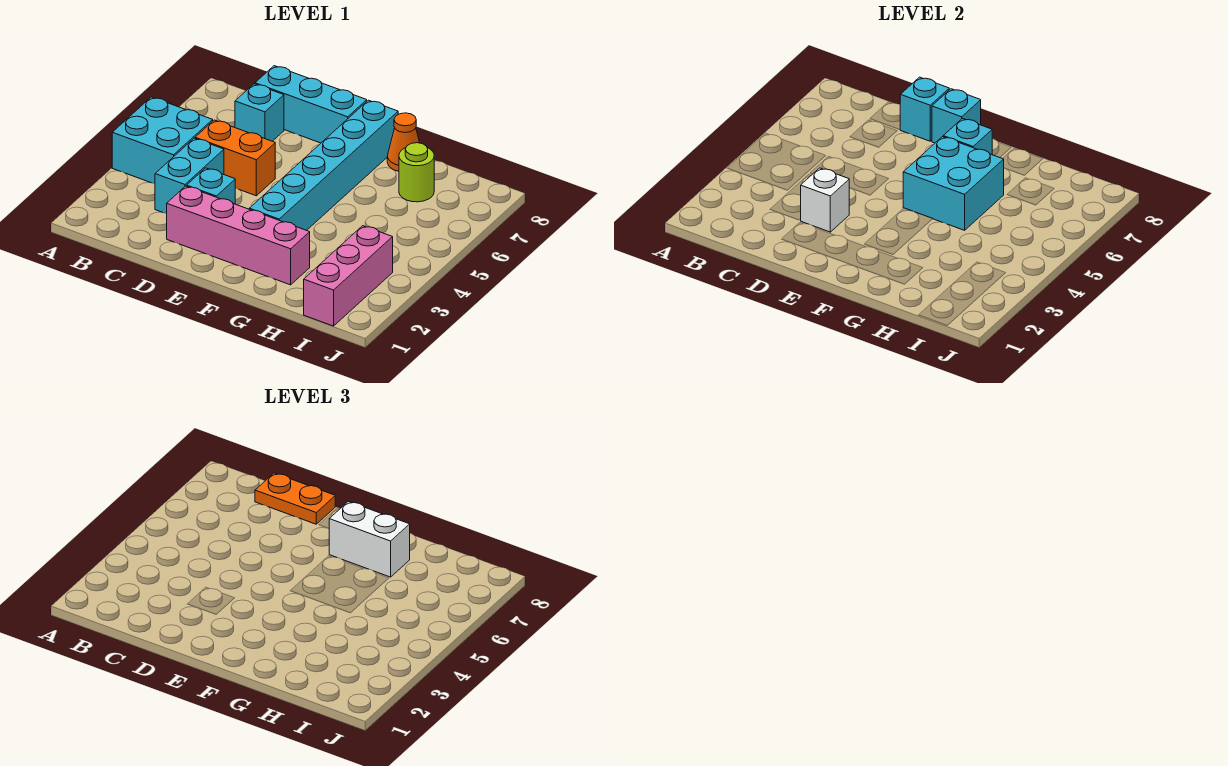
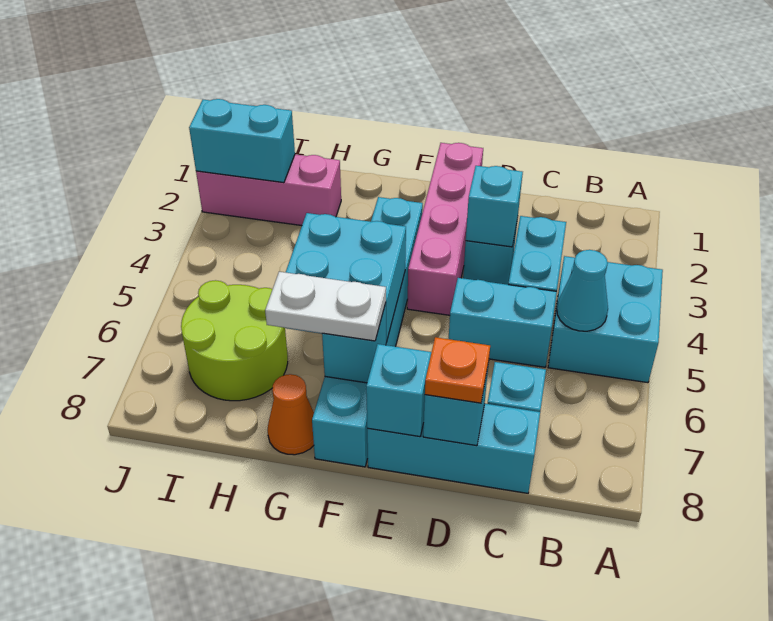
none -> cyan cone B5 level 2
orange brick C5:D5 level 1 -> cyan brick C5:D5 level 1
orange plate C8:D8 level 3 -> orange plate D8 level 3
pink brick D2:G2 level 1 -> pink brick E1:E4 level 1
white brick D3 level 2 -> cyan brick D3 level 2
white brick F7:G7 level 3 -> white plate F7:G7 level 3
lime round brick H7 level 1 -> lime round brick H6:I7 level 1
pink brick I1:I3 level 1 -> pink brick H2:J2 level 1
none -> cyan brick I2:J2 level 2

